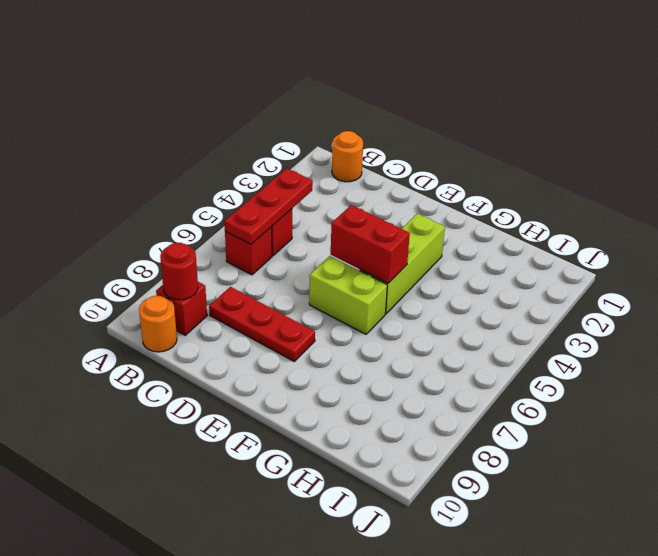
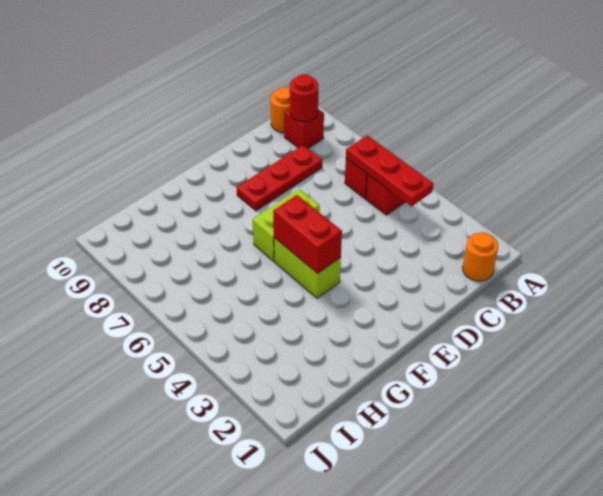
red brick E5:F5 level 2 -> red brick F4:F5 level 2
lime brick F3:F5 level 1 -> lime brick F4:F5 level 1

